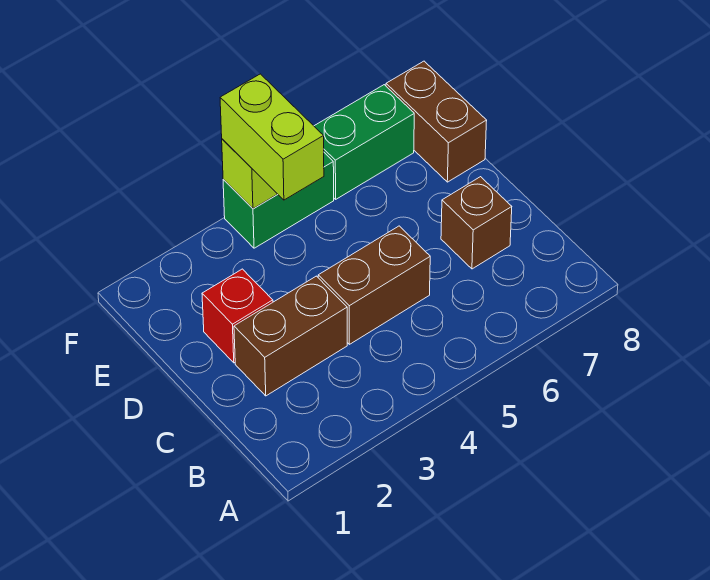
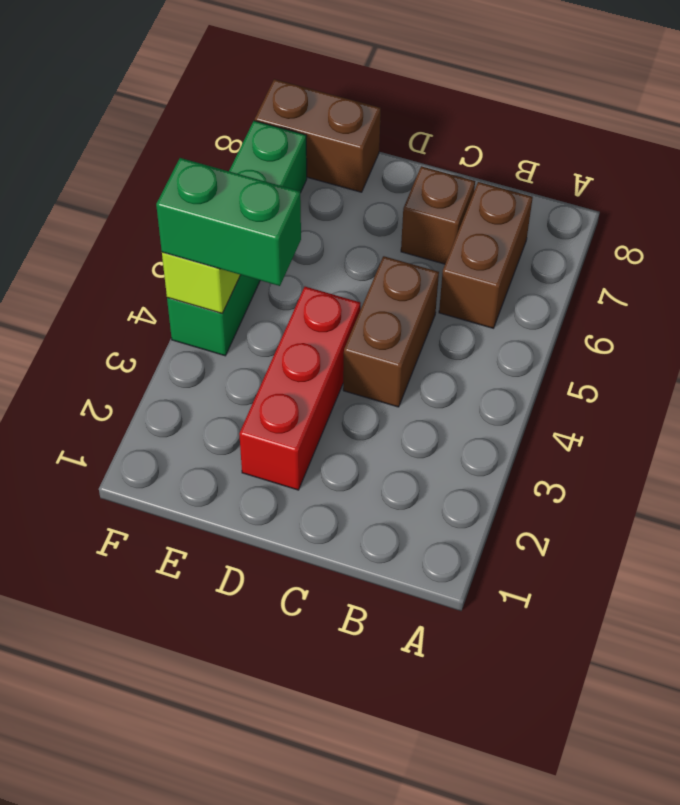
brown brick C2:C3 level 1 -> brown brick B6:B7 level 1
red brick D2 level 1 -> red brick D2:D4 level 1
lime brick E4:F4 level 3 -> green brick E4:F4 level 3

